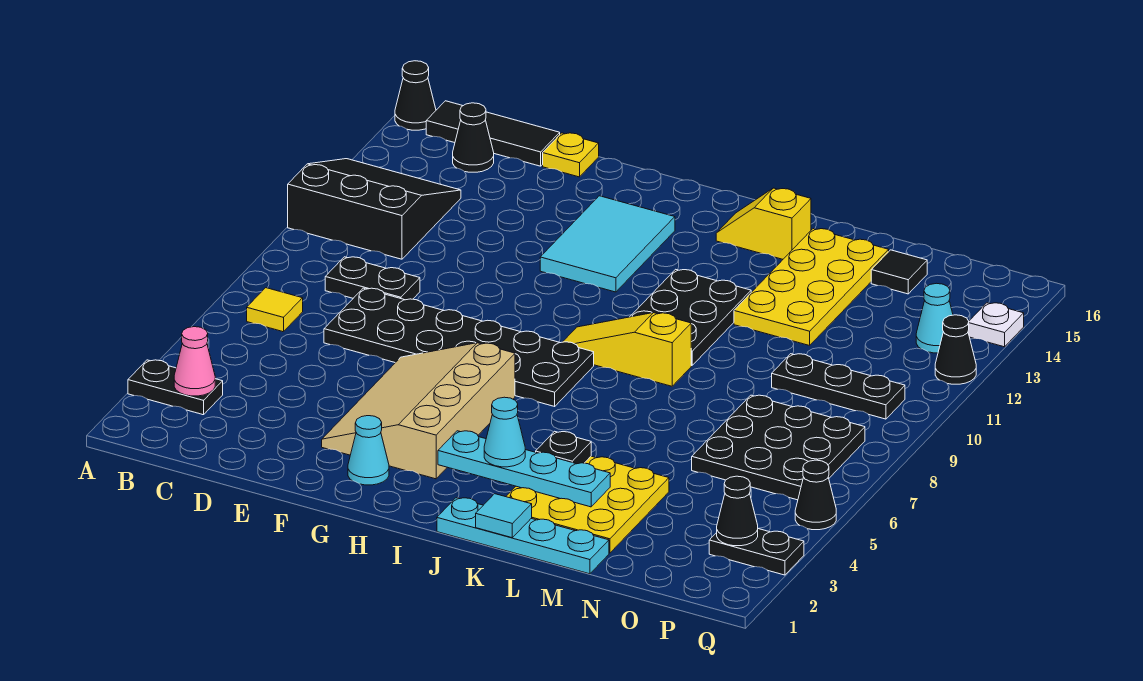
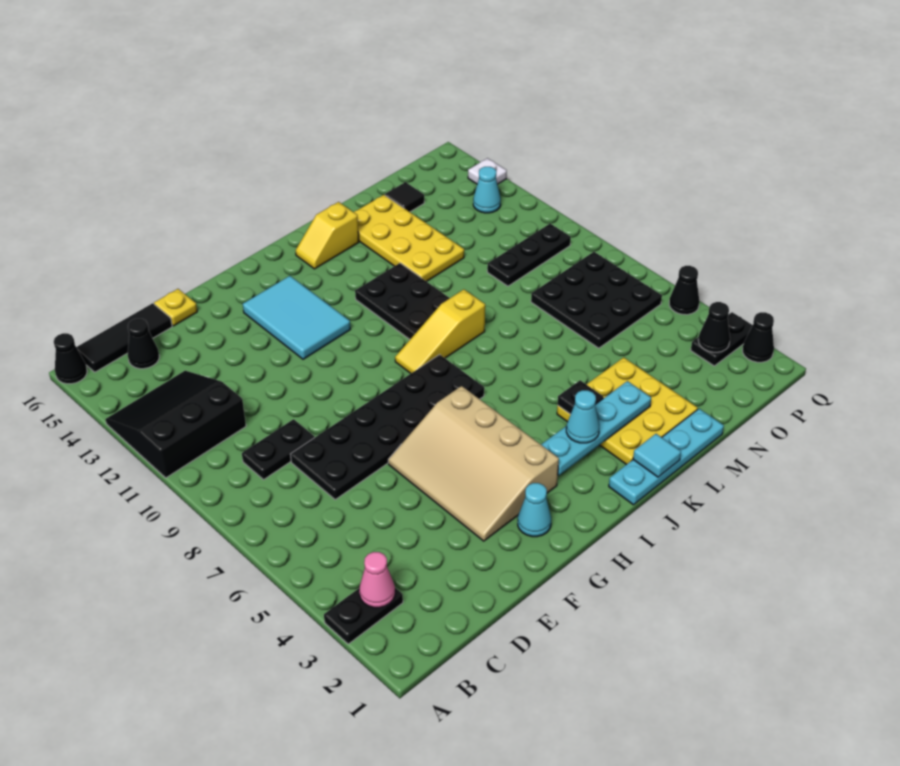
yellow tile B7 level 1 -> none
black cone Q12 level 1 -> black cone Q2 level 1

